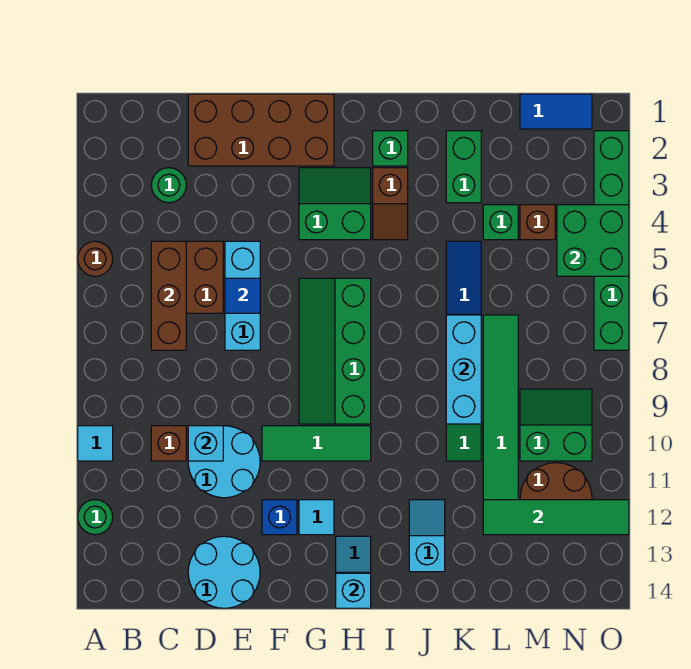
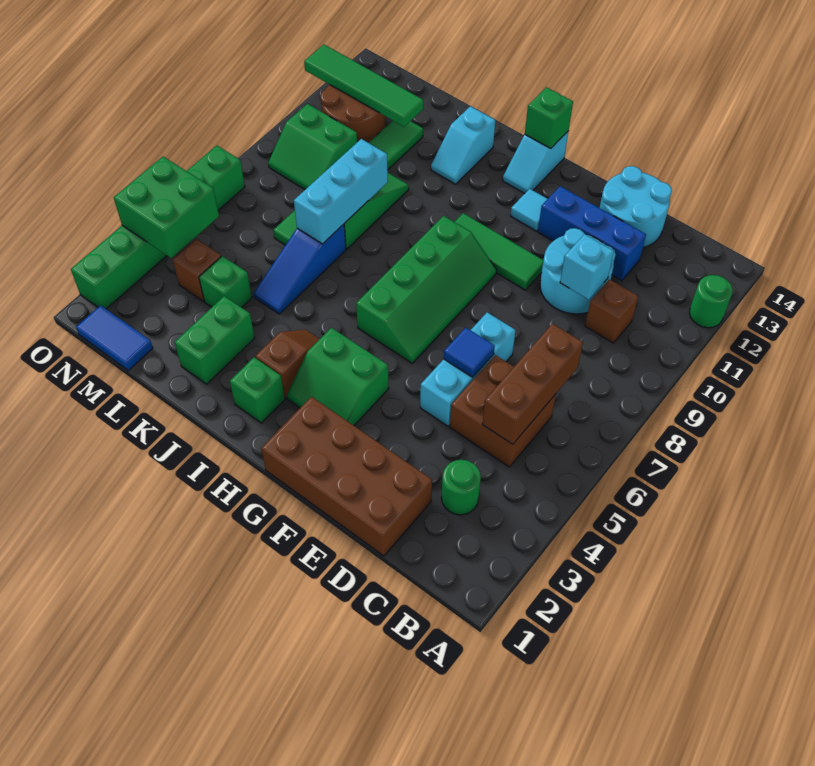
brown round brick A5 level 1 -> none
cyan tile A10 level 1 -> none
blue brick F12 level 1 -> blue brick D12:F12 level 1
cyan brick H14 level 2 -> green brick H14 level 2

